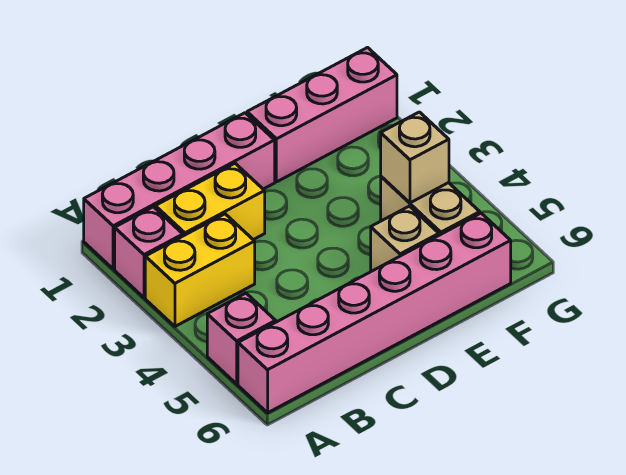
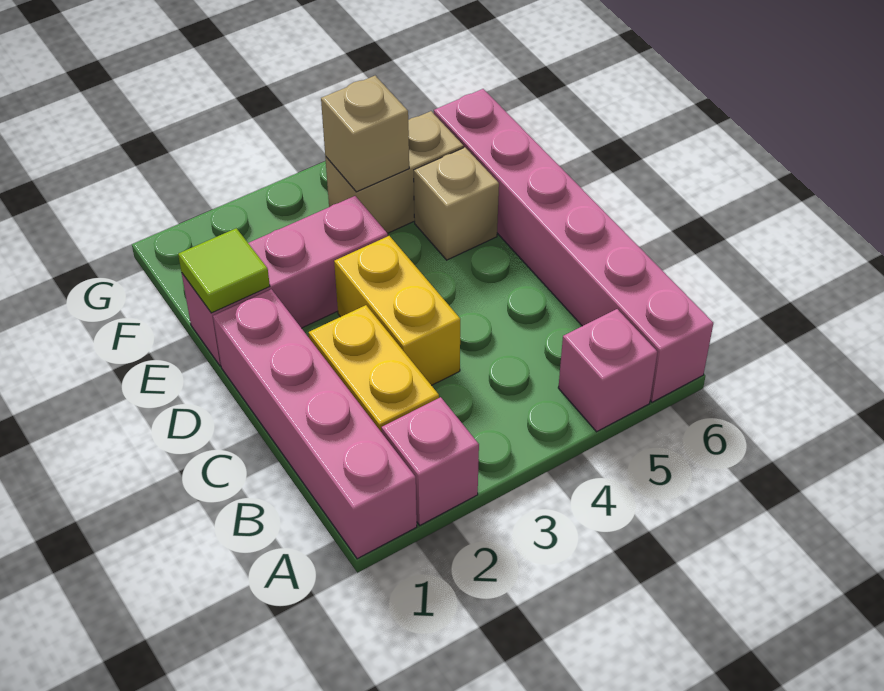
yellow brick A3:B3 level 1 -> yellow brick C3:D3 level 1
pink brick E1:G1 level 1 -> pink brick E1:E3 level 1
none -> lime tile E1 level 2

